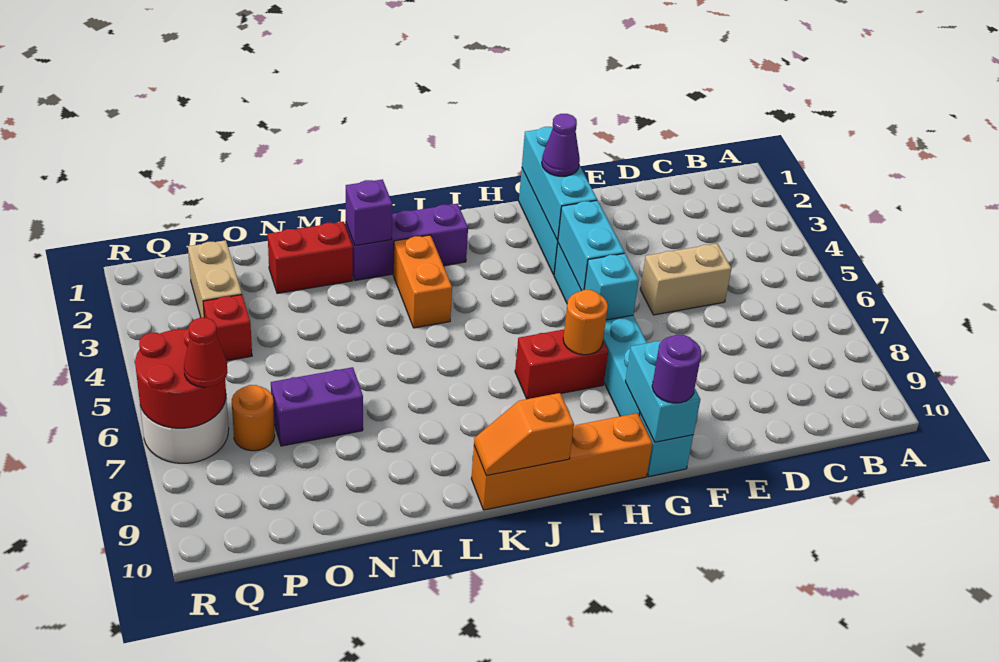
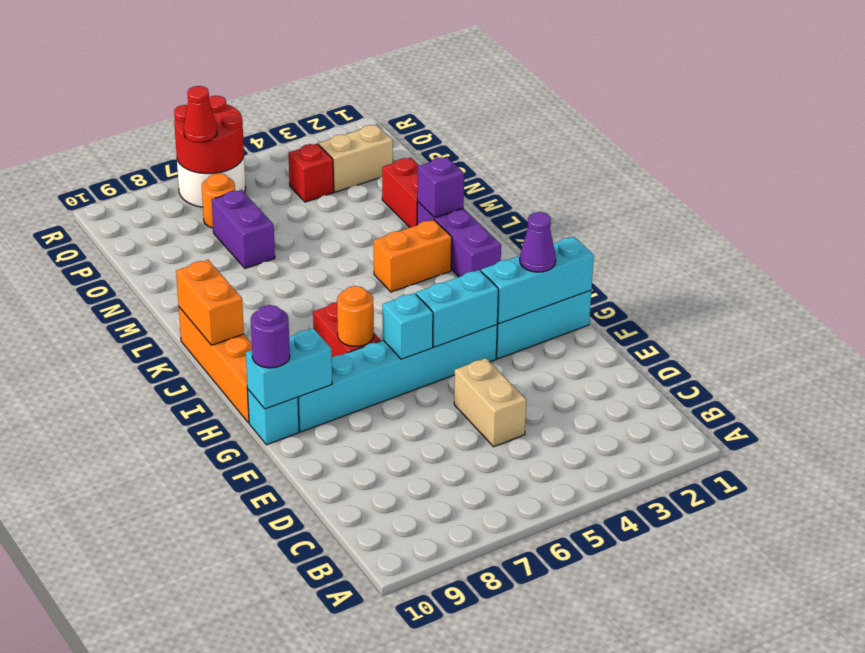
orange slope J10:K10 level 2 top J -> orange brick J10:K10 level 2

